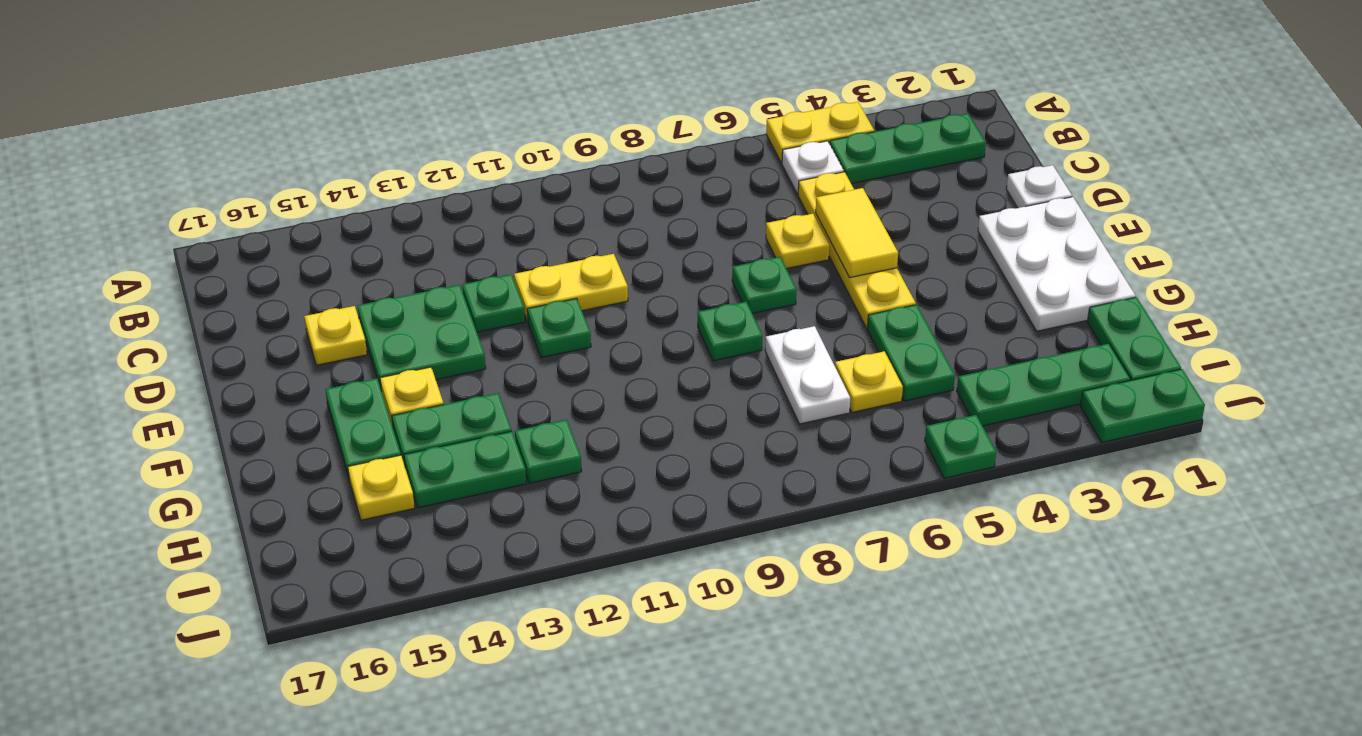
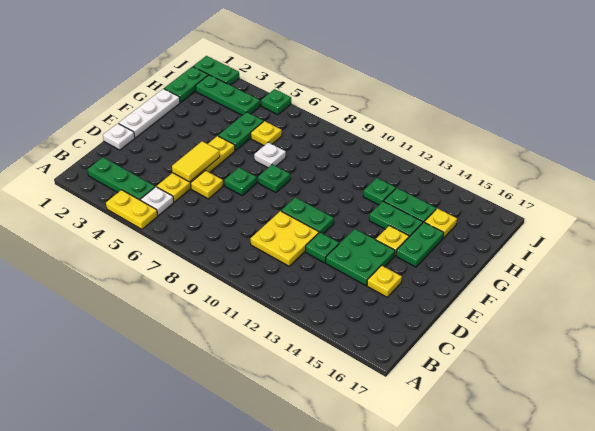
yellow plate D10:D11 level 1 -> yellow plate C10:D11 level 1
white plate E1:G2 level 1 -> white plate E1:G1 level 1
green plate E11 level 1 -> green plate E10:E11 level 1
white plate G7:H7 level 1 -> white plate G7 level 1

